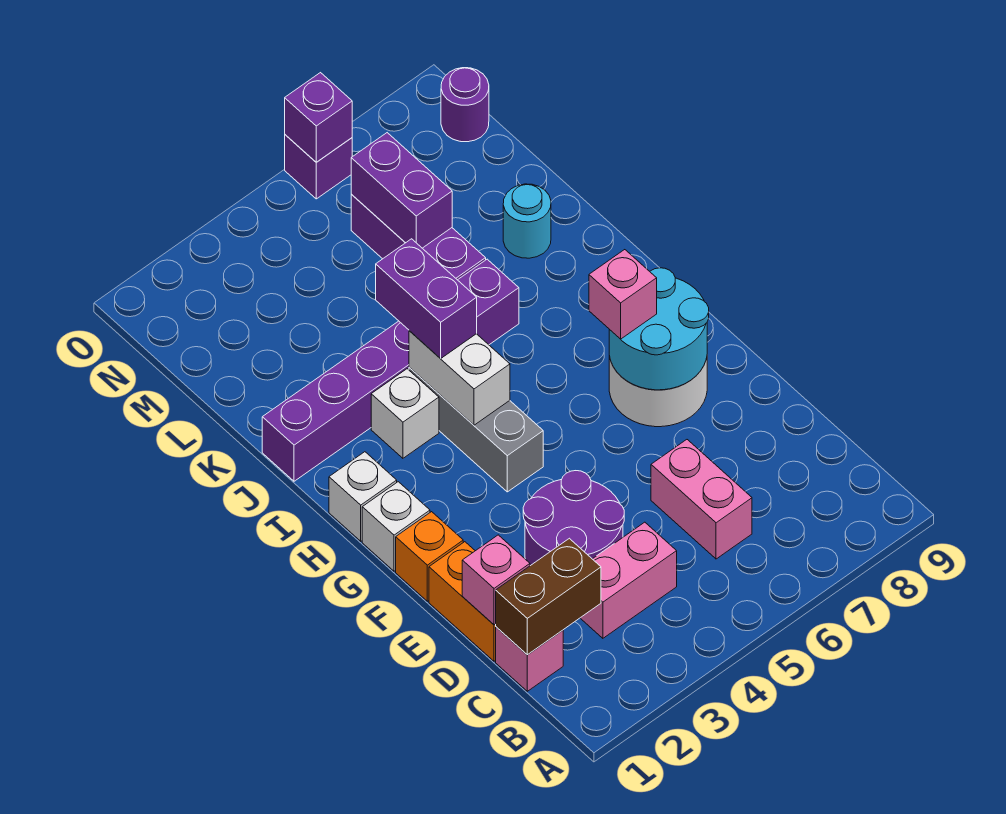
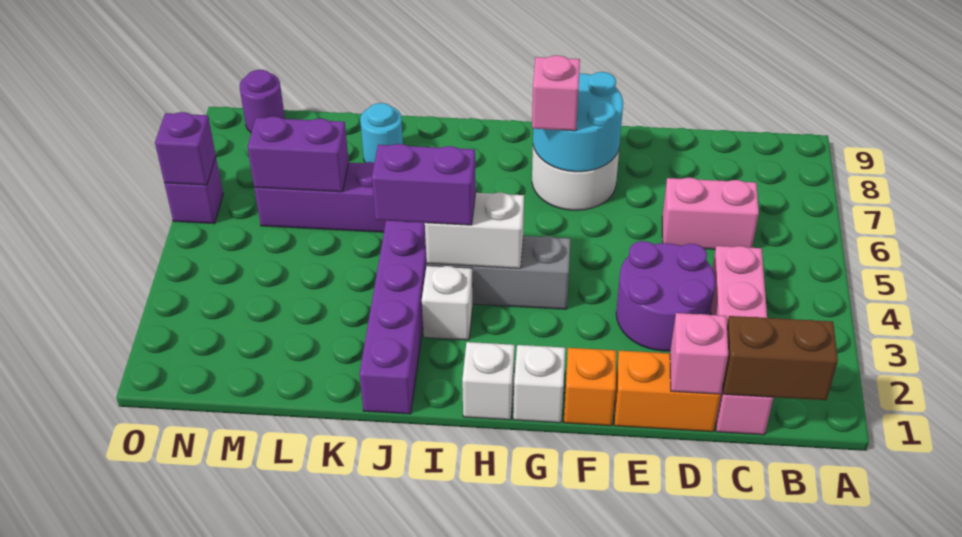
brown brick C1:C2 level 2 -> brown brick B1:C1 level 2

